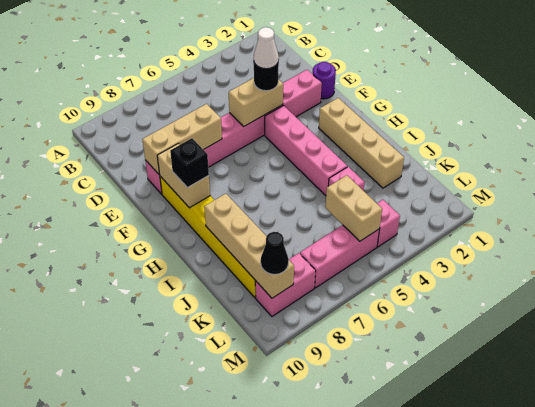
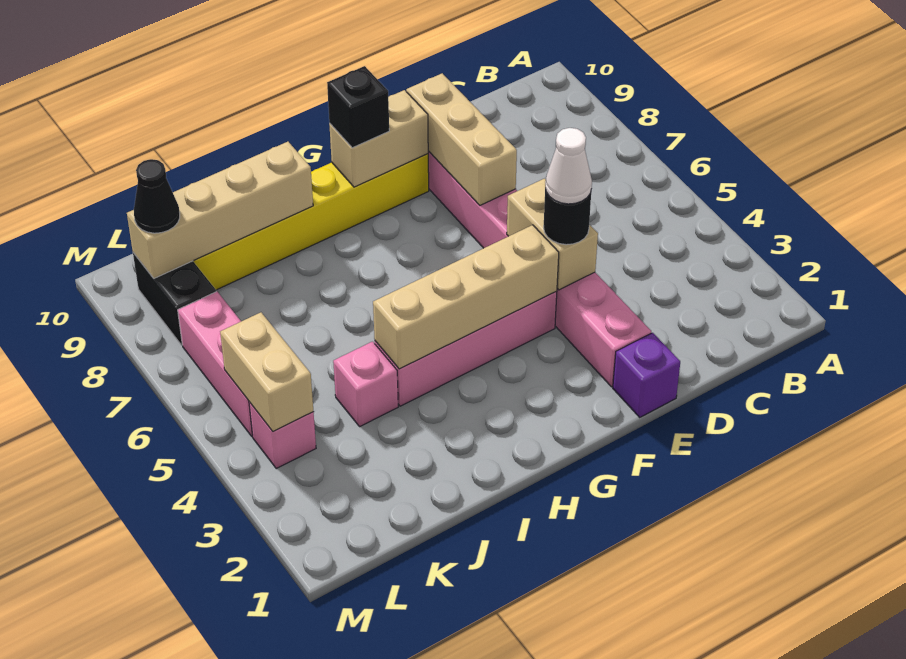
purple round brick E1 level 1 -> purple brick E1 level 1
tan brick G2:J2 level 1 -> tan brick F4:I4 level 2
tan brick K5:L5 level 2 -> tan brick L4:L5 level 2
pink brick L8:L9 level 1 -> black brick L8:L9 level 1

